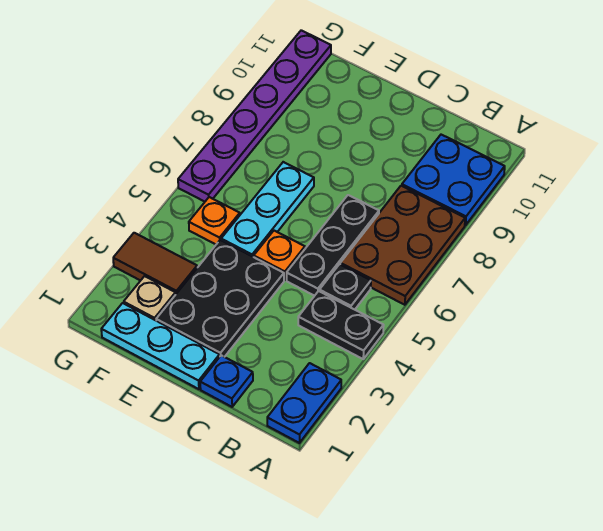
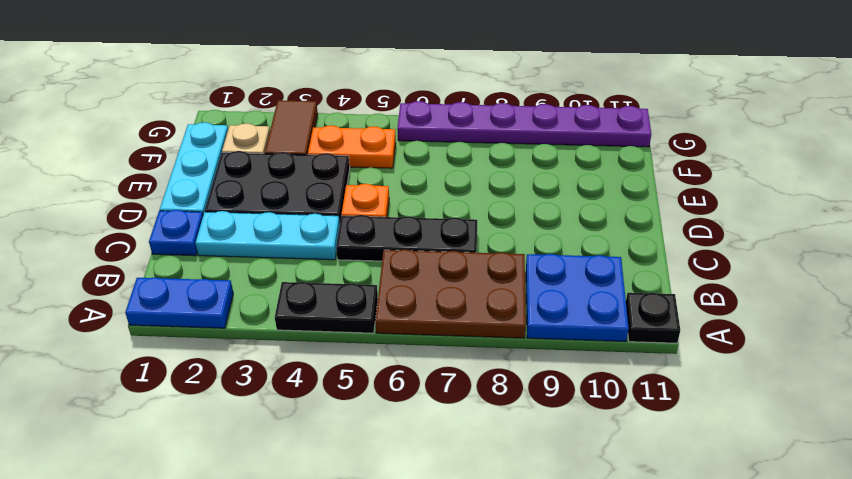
black plate A4:B4 level 1 -> black plate A4:A5 level 1
black plate B5 level 1 -> black plate A11 level 1
cyan plate E5:E7 level 1 -> cyan plate C2:C4 level 1
orange plate F5 level 1 -> orange plate F4:F5 level 1

